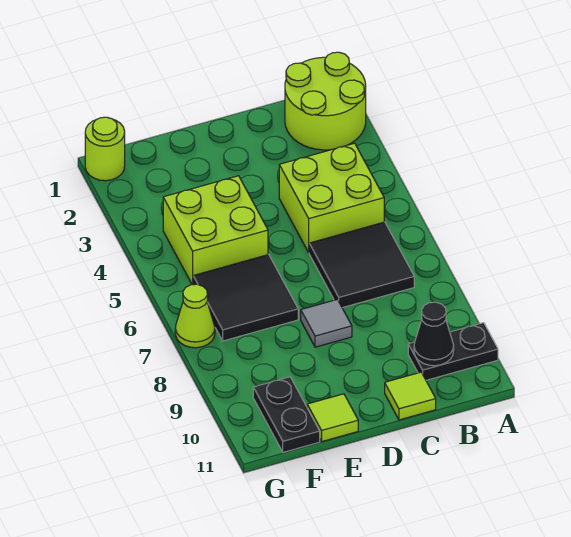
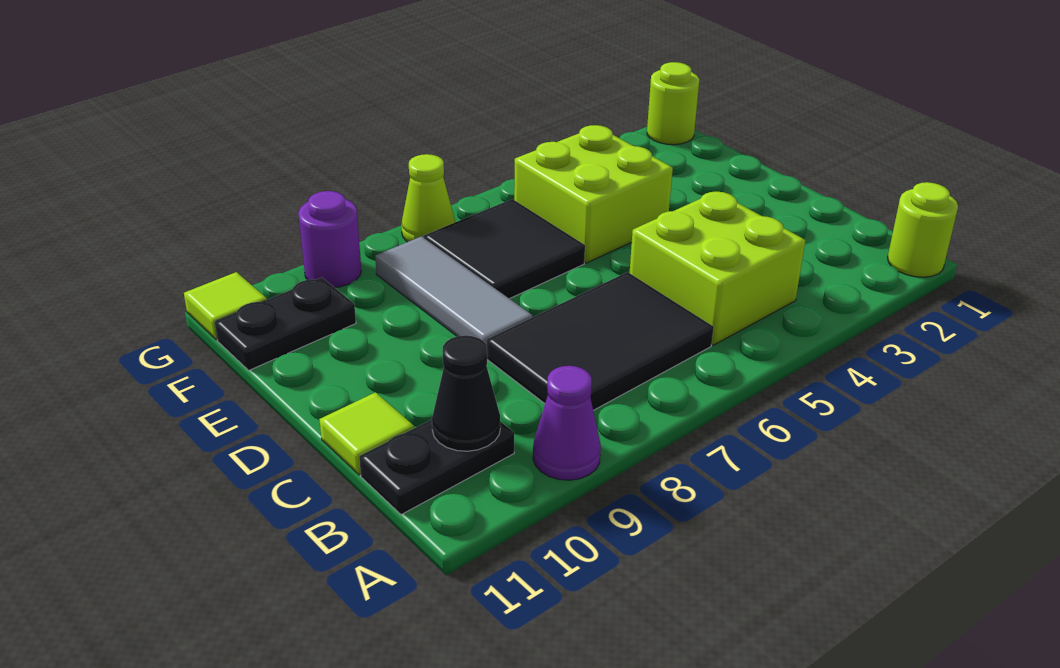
lime round brick A1:B2 level 1 -> lime round brick A1 level 1
none -> purple cone A9 level 1
black plate A10:B10 level 1 -> black plate B10:B11 level 1
black tile B6:C7 level 1 -> black tile B6:C8 level 1
grey tile D8 level 1 -> grey tile D8:F8 level 1
lime tile E11 level 1 -> lime tile G11 level 1
none -> purple round brick G9 level 1

